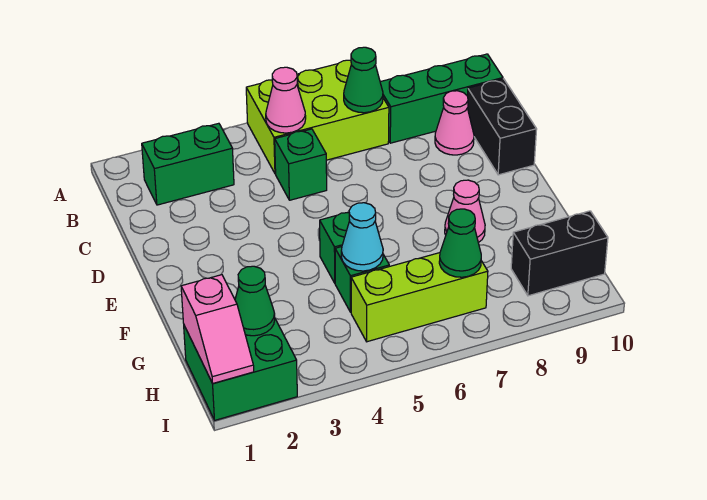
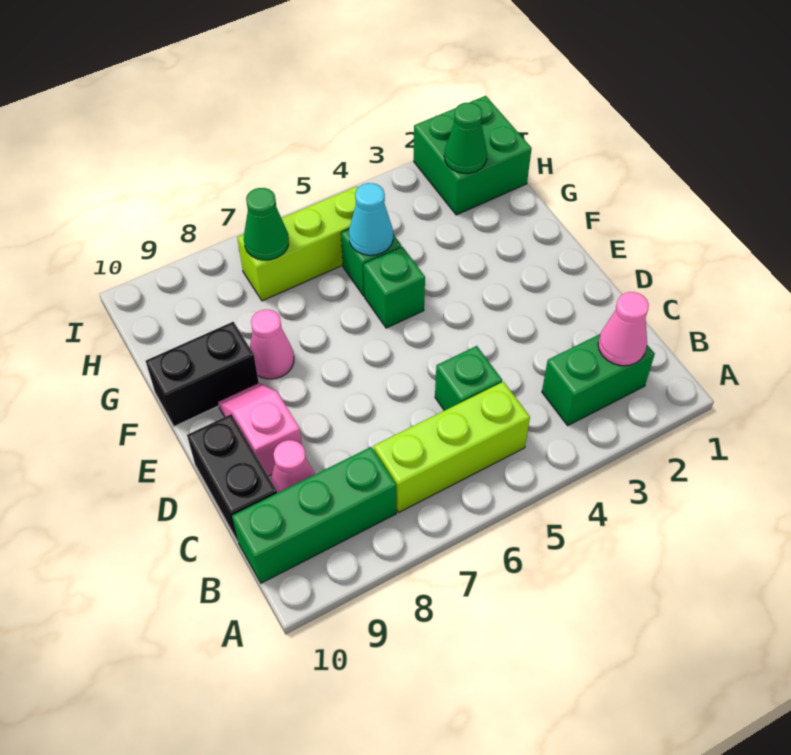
lime brick A5:B7 level 1 -> lime brick B5:B7 level 1
pink cone B5 level 2 -> pink cone B2 level 2
green cone B7 level 2 -> none
pink slope H1:I1 level 2 top H -> pink slope D9:E9 level 1 top D
black brick H9:H10 level 1 -> black brick F9:F10 level 1

